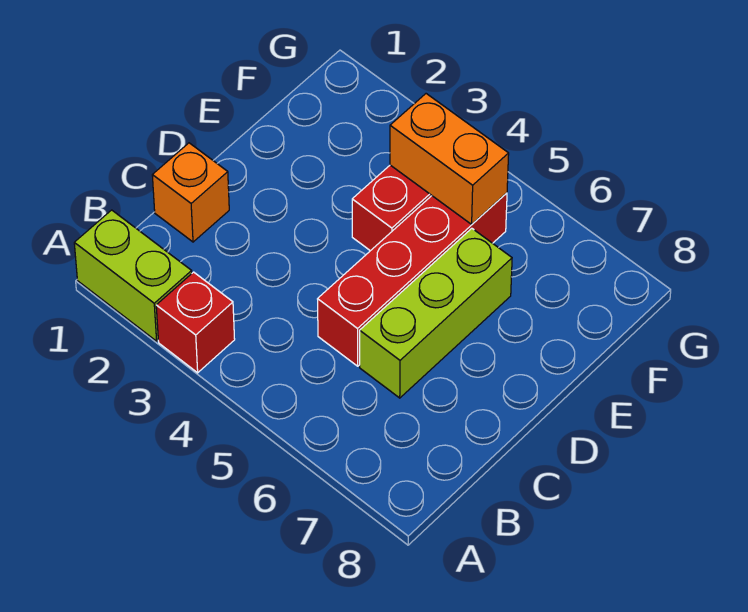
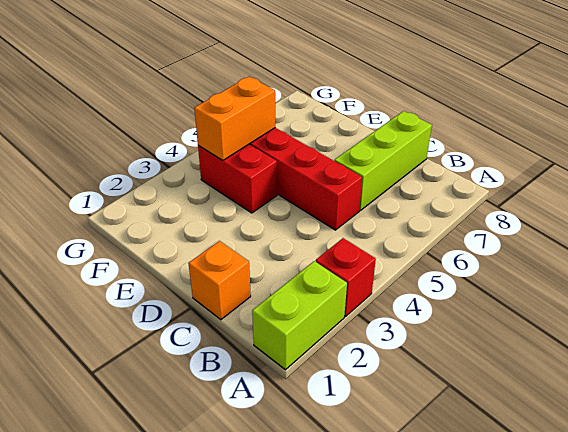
lime brick C6:E6 level 1 -> lime brick C6:C8 level 1

